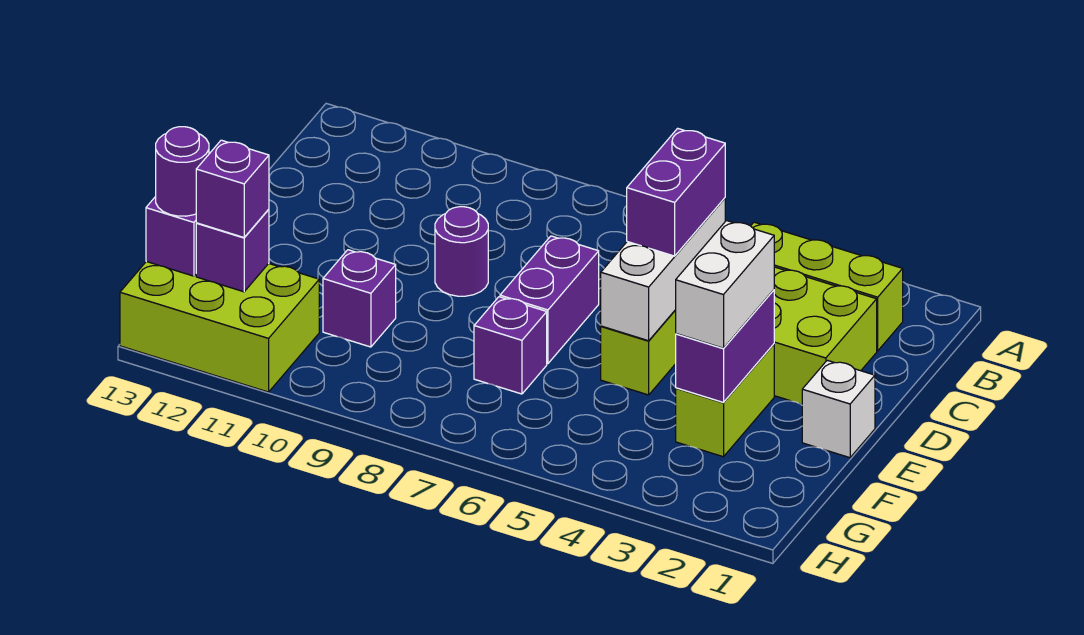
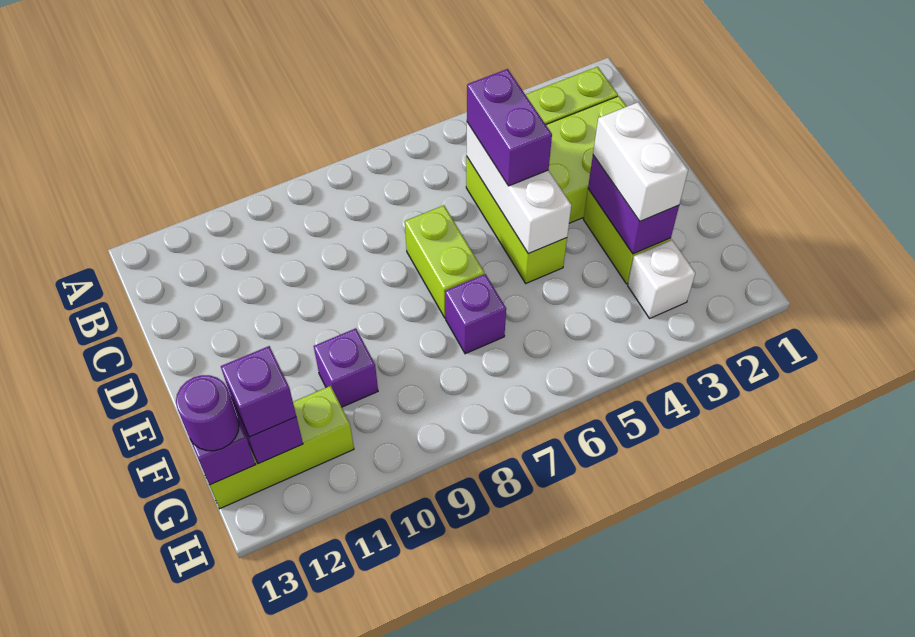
purple brick D7:E7 level 1 -> lime brick D7:E7 level 1
purple round brick D9 level 1 -> none
white brick E1 level 1 -> white brick G3 level 1
lime brick G11:H13 level 1 -> lime brick G11:G13 level 1

